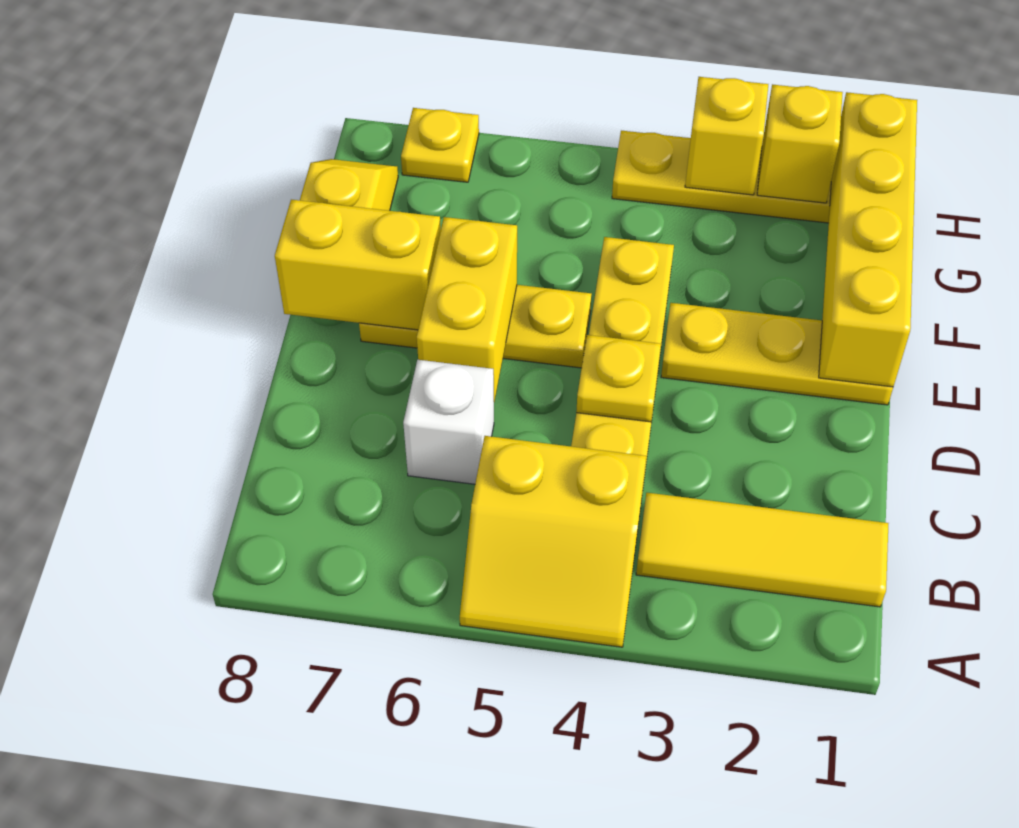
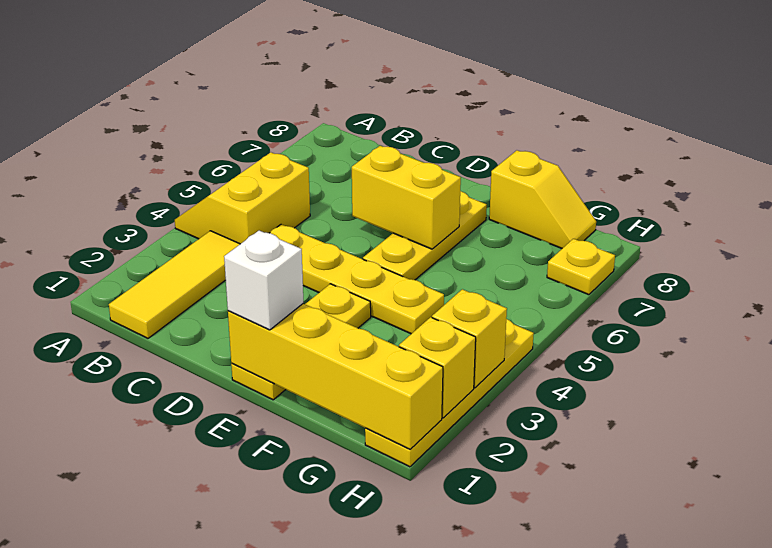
white brick C6 level 1 -> white brick E1 level 3
yellow plate D4 level 2 -> none
yellow brick E7:E8 level 2 -> none

